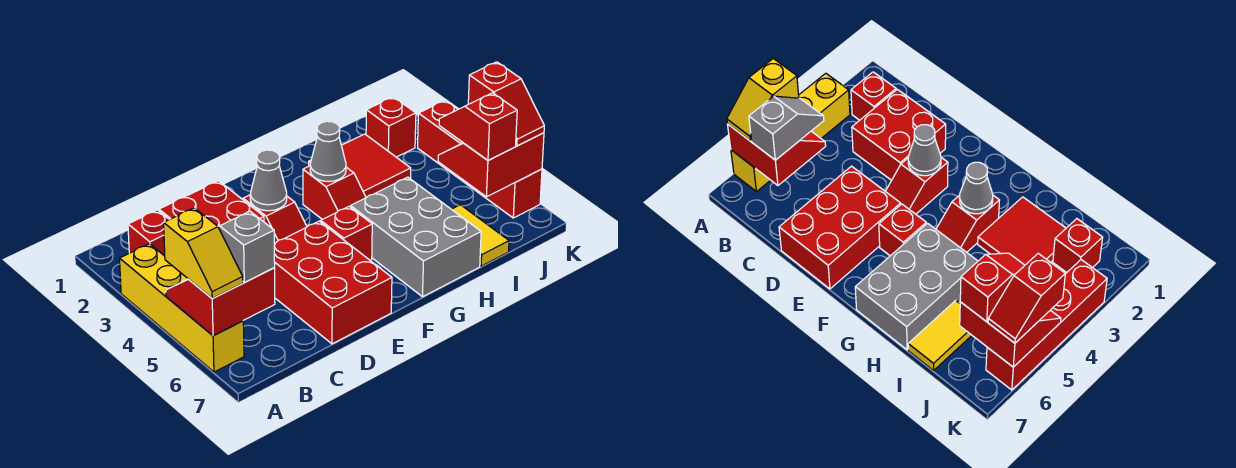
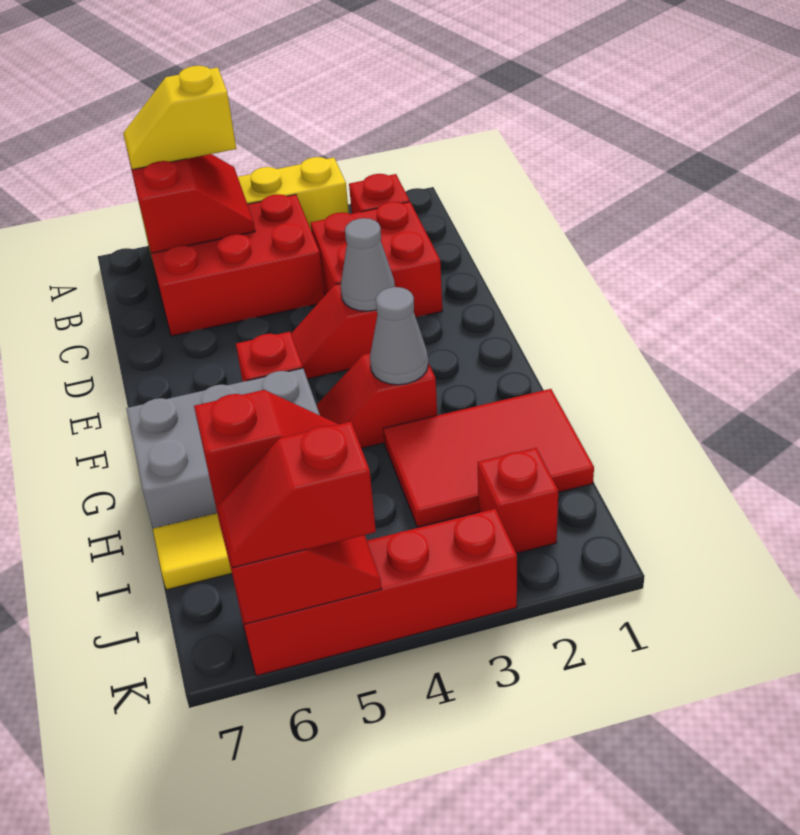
grey slope B5:B6 level 3 top 6 -> none
red brick D5:E7 level 1 -> red brick B4:C6 level 1
red tile H2:I3 level 1 -> red tile H1:I3 level 1

